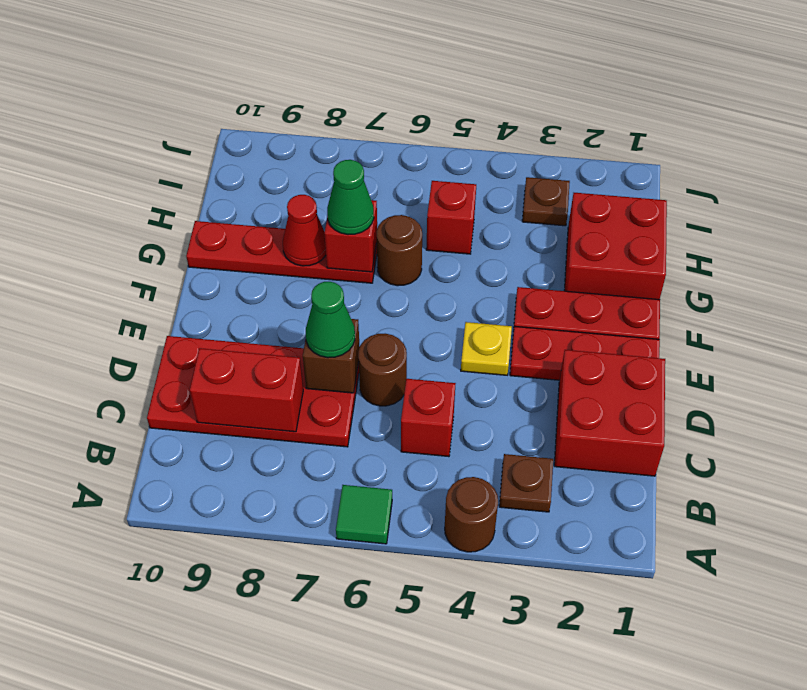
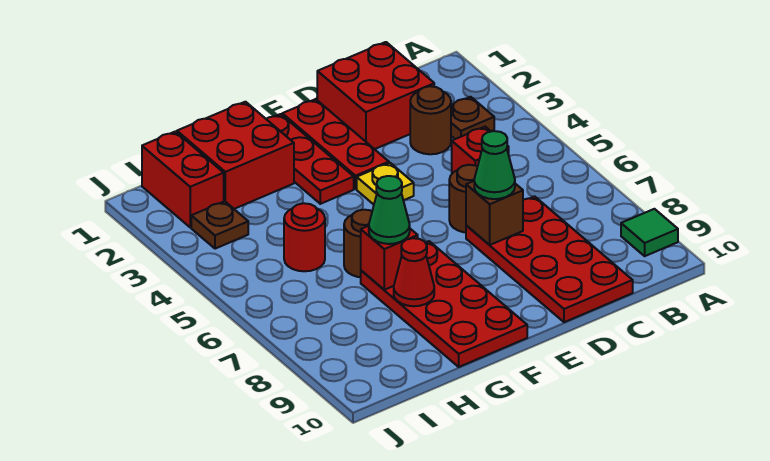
brown round brick A4 level 1 -> brown round brick C3 level 1
green tile A6 level 1 -> green tile A9 level 1
red brick C8:C9 level 2 -> red brick I1:I2 level 1
red plate G7:G10 level 1 -> red plate F7:G10 level 1
red brick H5 level 1 -> red round brick H5 level 1

